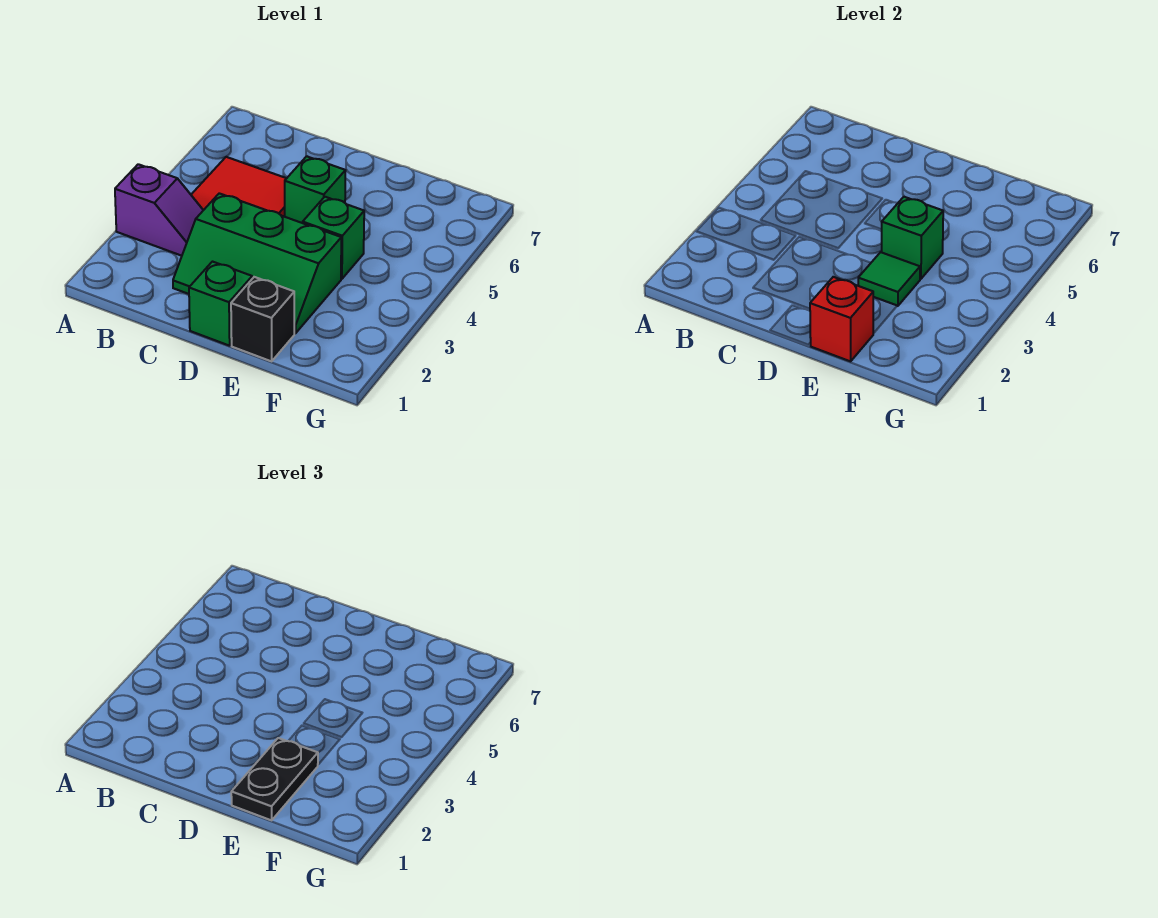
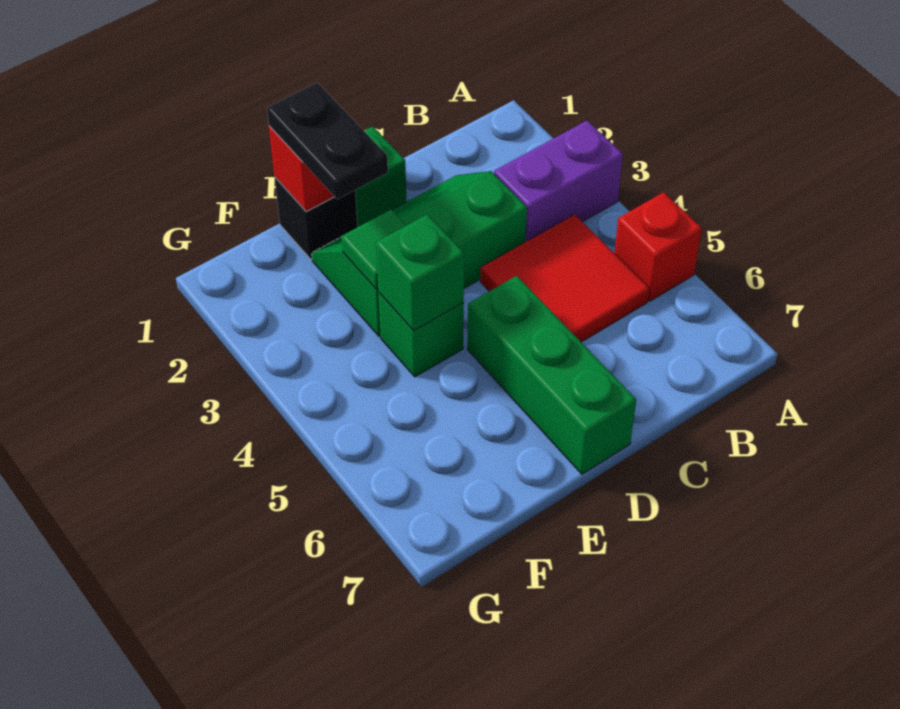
purple slope A3:B3 level 1 top A -> purple brick A3:B3 level 1
none -> red brick A5 level 1
green brick D5 level 1 -> green brick D5:D7 level 1

